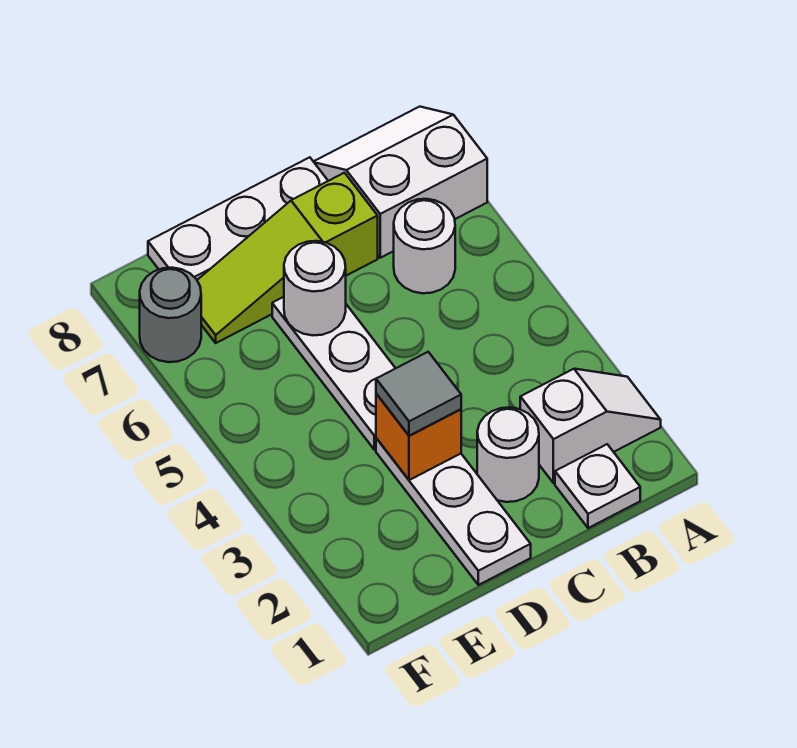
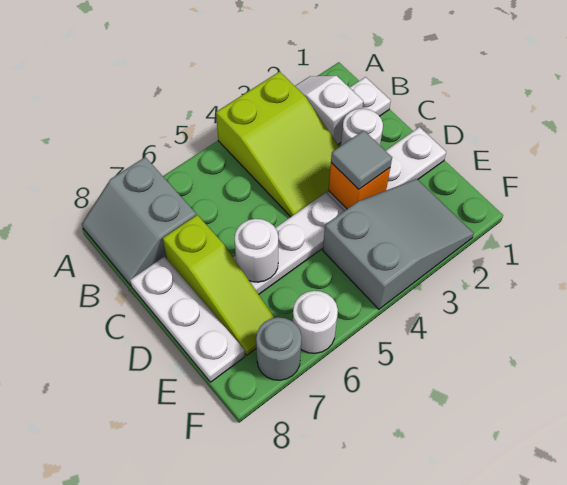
none -> lime slope A3:C4 level 1 top A
white slope A7:B8 level 1 top 7 -> grey slope A7:B8 level 1 top 7
white round brick B6 level 1 -> white round brick F6 level 1
none -> grey slope E2:F4 level 1 top 4

